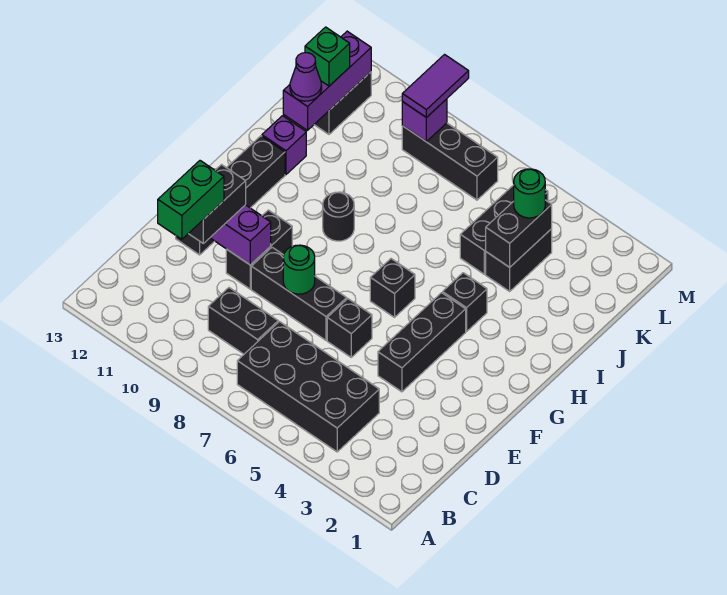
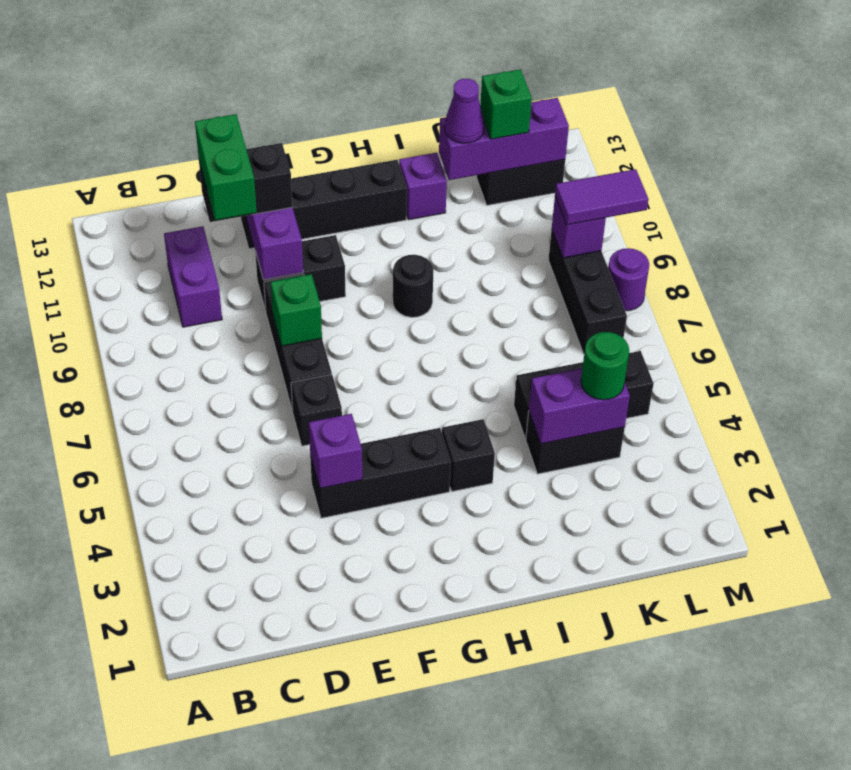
black brick B4:C7 level 1 -> none
black brick C8:C9 level 1 -> none
none -> purple brick C10:C11 level 1
green brick C11:D11 level 4 -> green brick D10:D11 level 4
none -> purple brick E4 level 2
green round brick E8 level 2 -> green brick E8 level 2
black brick G6 level 1 -> none
black brick J4:K4 level 2 -> purple brick J4:K4 level 2
none -> purple round brick M8 level 1

